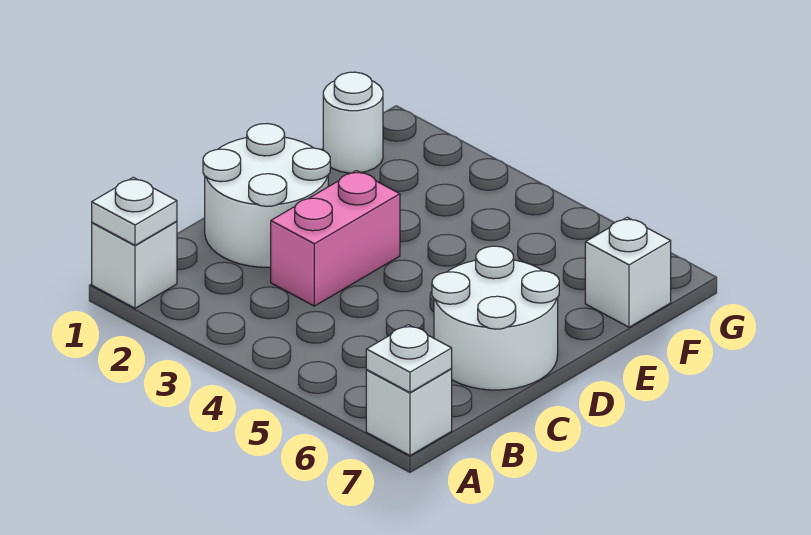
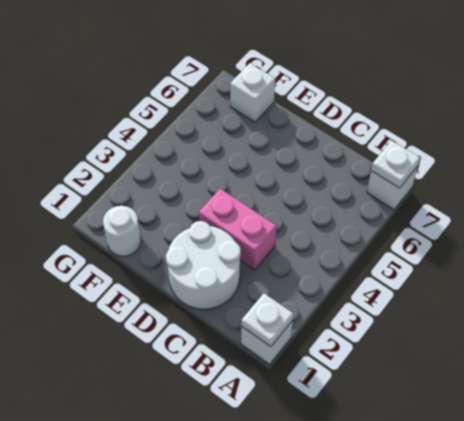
white round brick C6:D7 level 1 -> none

